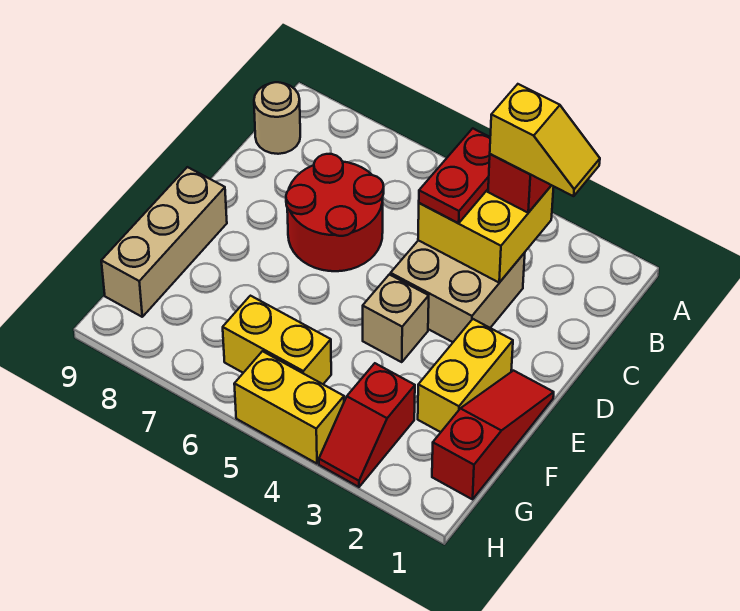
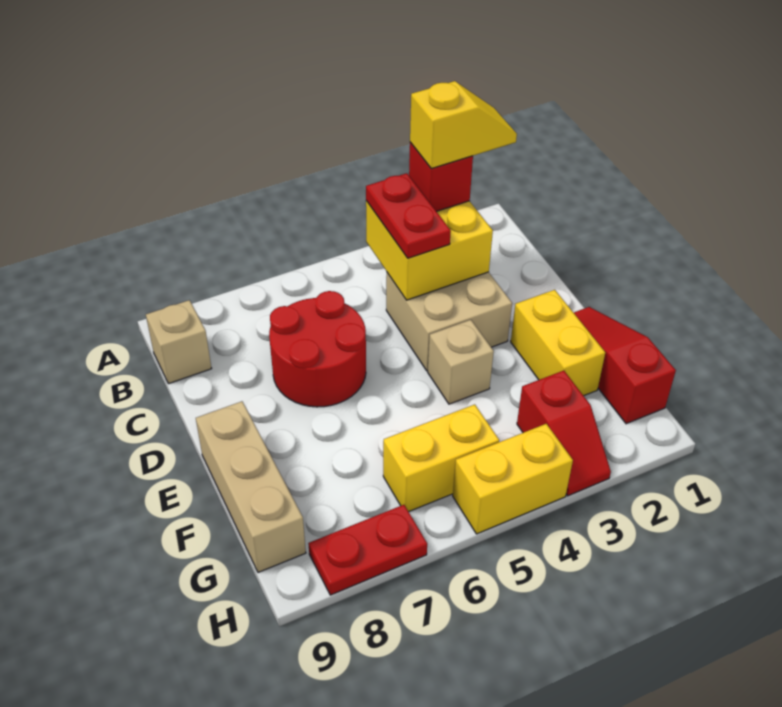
tan round brick B9 level 1 -> tan brick B9 level 1
none -> red plate H7:H8 level 1

